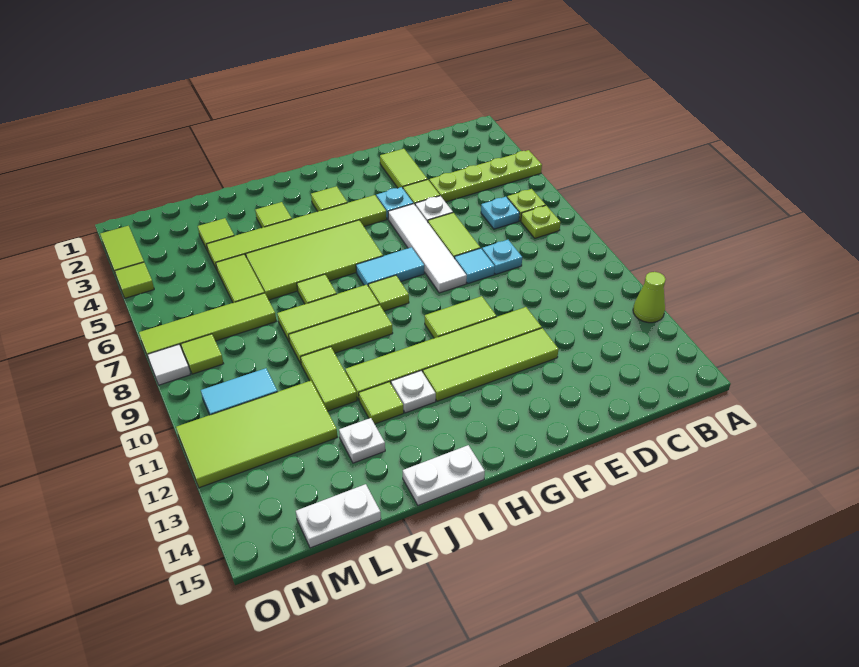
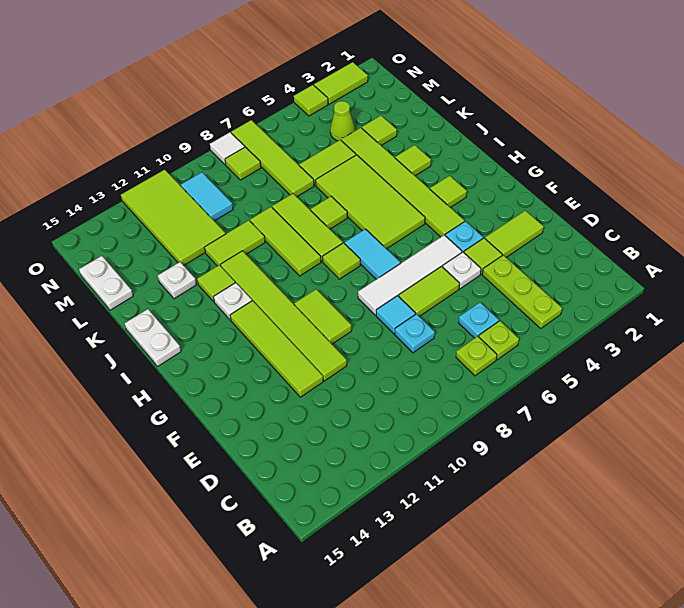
lime plate A4:D4 level 1 -> lime plate B4:D4 level 1
lime cone A12 level 1 -> lime cone M4 level 1

